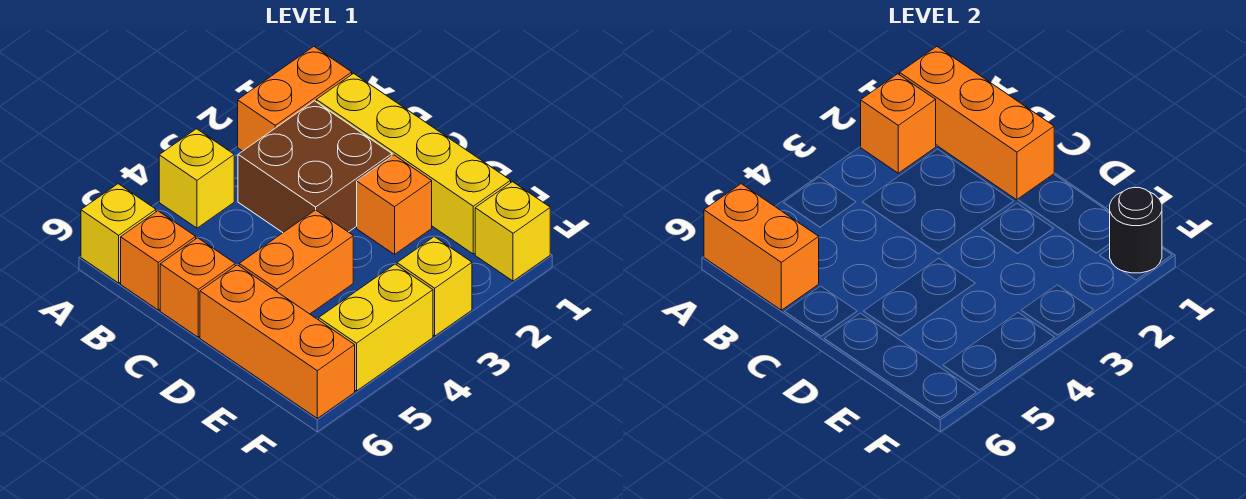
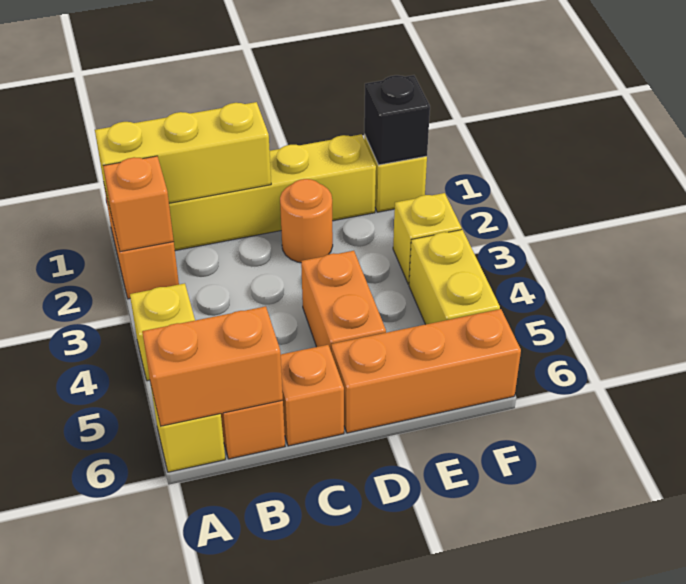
orange brick A1:C1 level 2 -> yellow brick A1:C1 level 2
brown brick B2:C3 level 1 -> none
orange brick D2 level 1 -> orange round brick D2 level 1
black round brick F1 level 2 -> black brick F1 level 2

